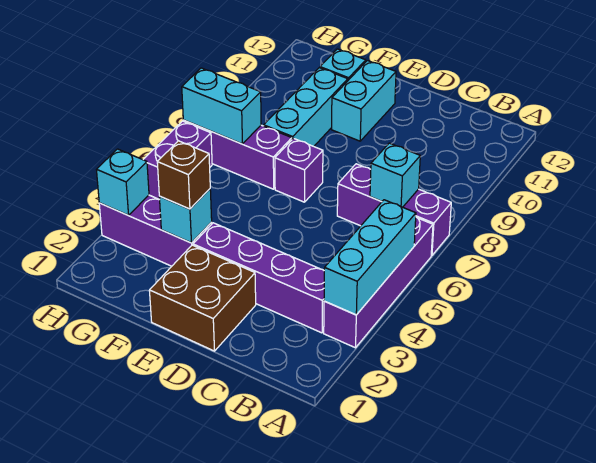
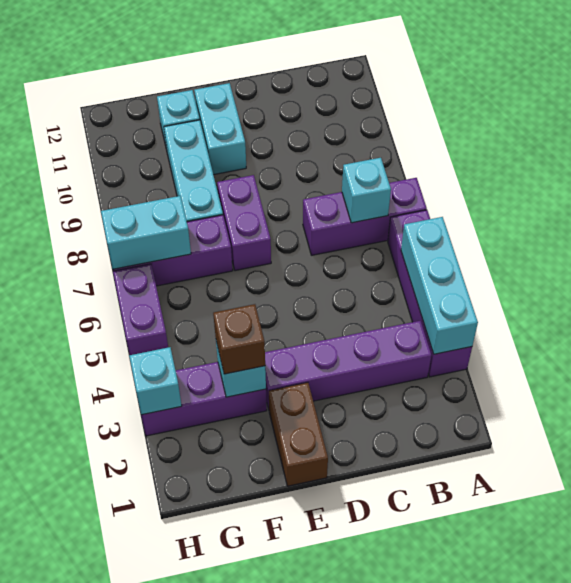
brown brick D1:E2 level 1 -> brown brick E1:E2 level 1
purple brick E7 level 1 -> purple brick E7:E8 level 1

